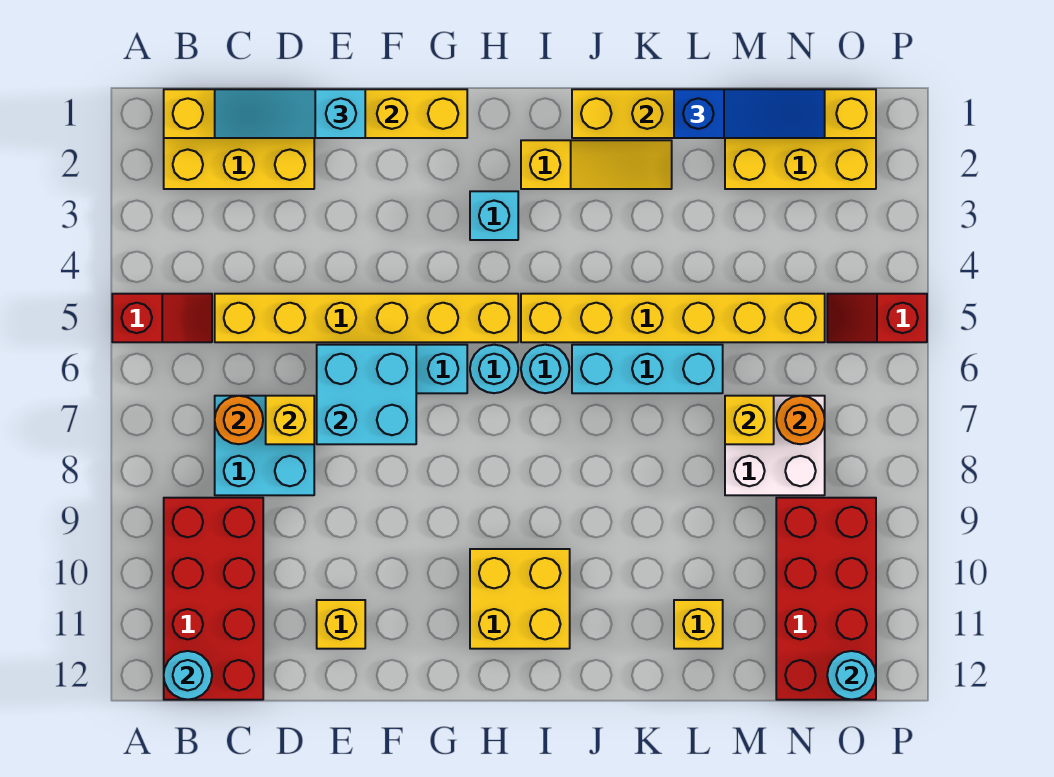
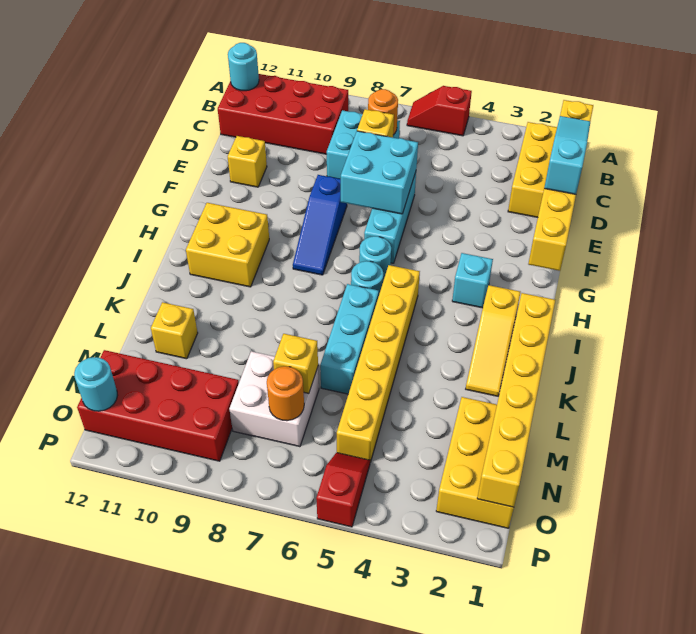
red slope A5:B5 level 1 top A -> red slope A5:A6 level 1 top 5
yellow brick C5:H5 level 1 -> none
blue slope L1:N1 level 3 top L -> blue slope F8:H8 level 1 top F

